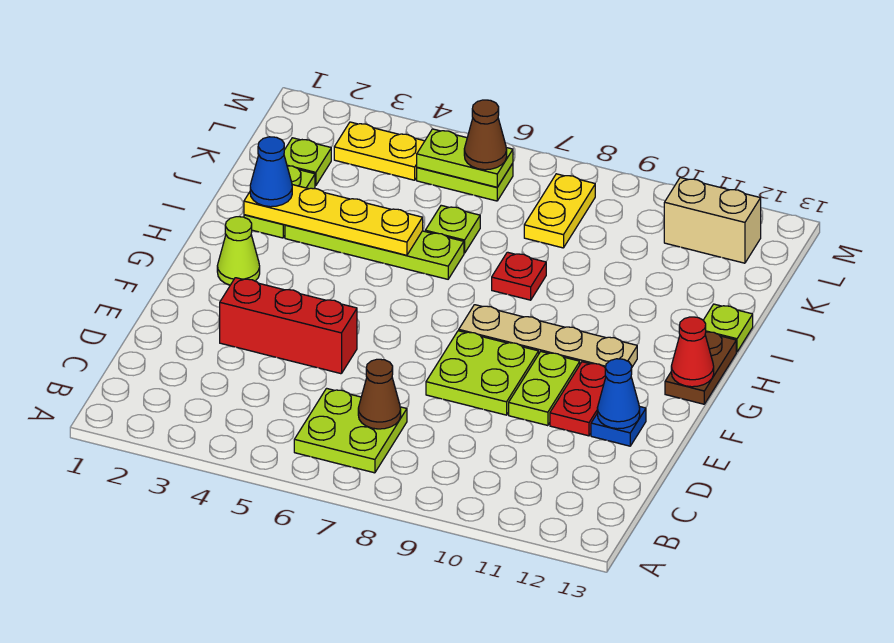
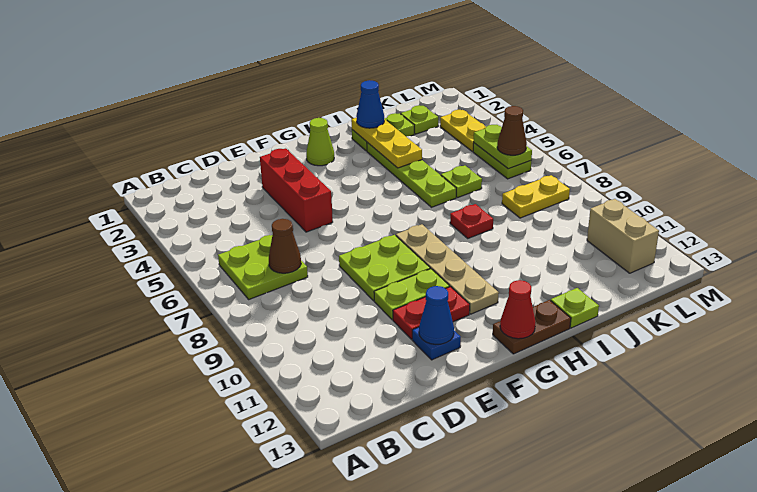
yellow plate I2:I5 level 2 -> yellow plate I2:I4 level 2

